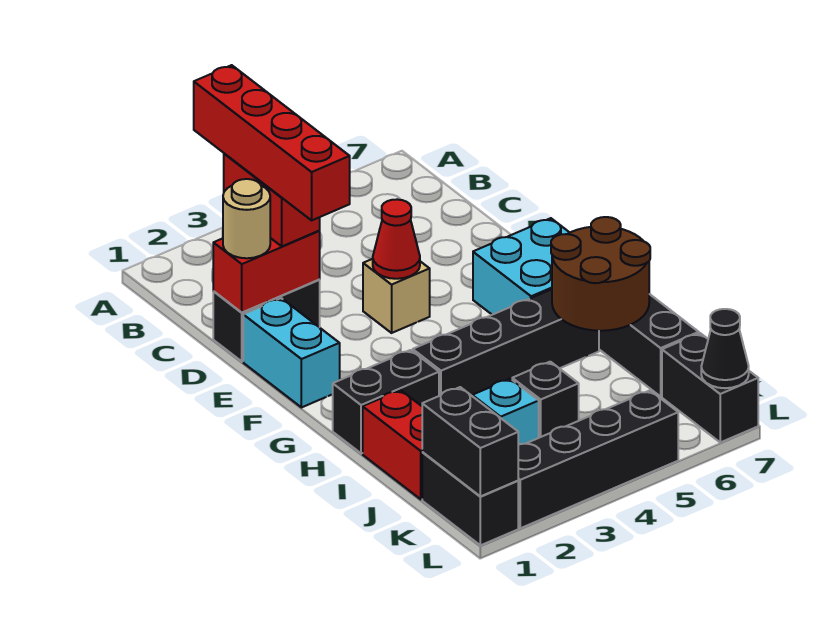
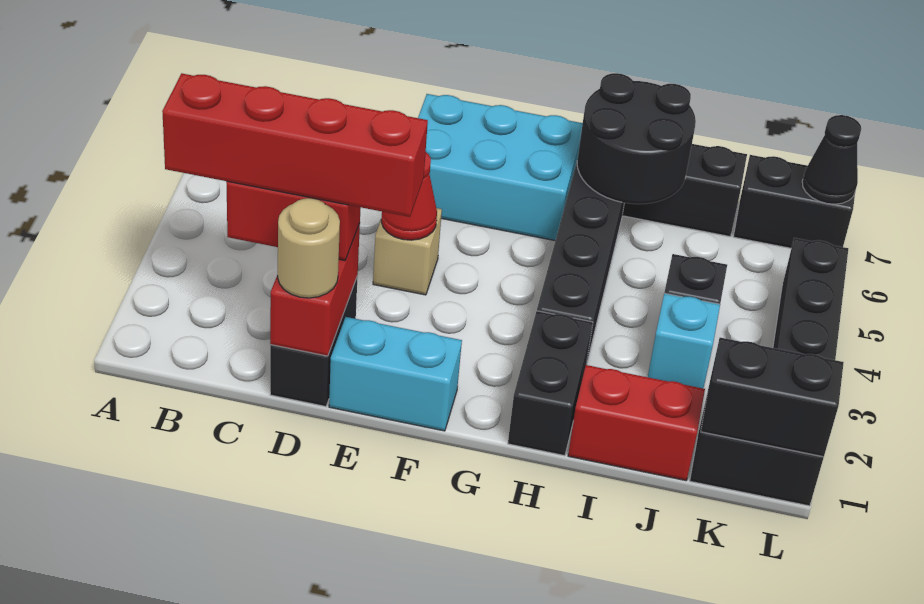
cyan brick F6:G7 level 1 -> cyan brick E6:G7 level 1
brown round brick H6:I7 level 2 -> black round brick H6:I7 level 2

